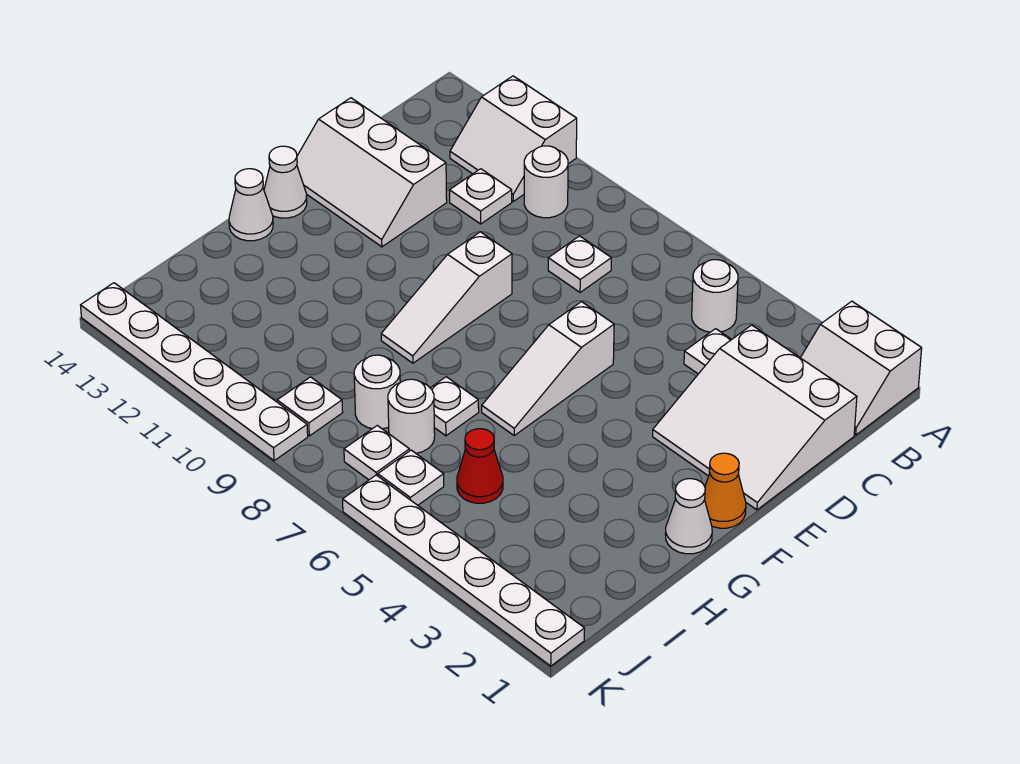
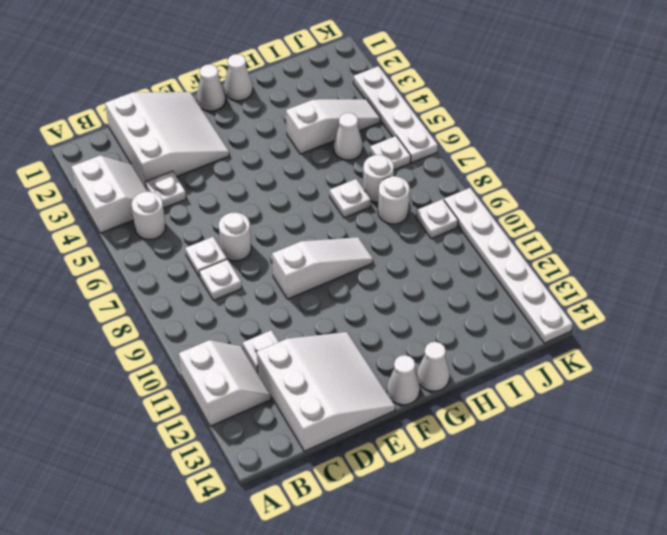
white slope A1:B2 level 1 top A -> white slope A3:B4 level 1 top A
white round brick B10 level 1 -> white round brick D7 level 1
white slope D12:E14 level 1 top D -> white slope C12:E14 level 1 top C
white slope E6:G6 level 1 top E -> white slope H4:J4 level 1 top H
orange cone F1 level 1 -> white cone F1 level 1
red cone I5 level 1 -> white cone I5 level 1
white plate J7 level 1 -> white plate C7 level 1
white plate K1:K6 level 1 -> white plate K3:K6 level 1

